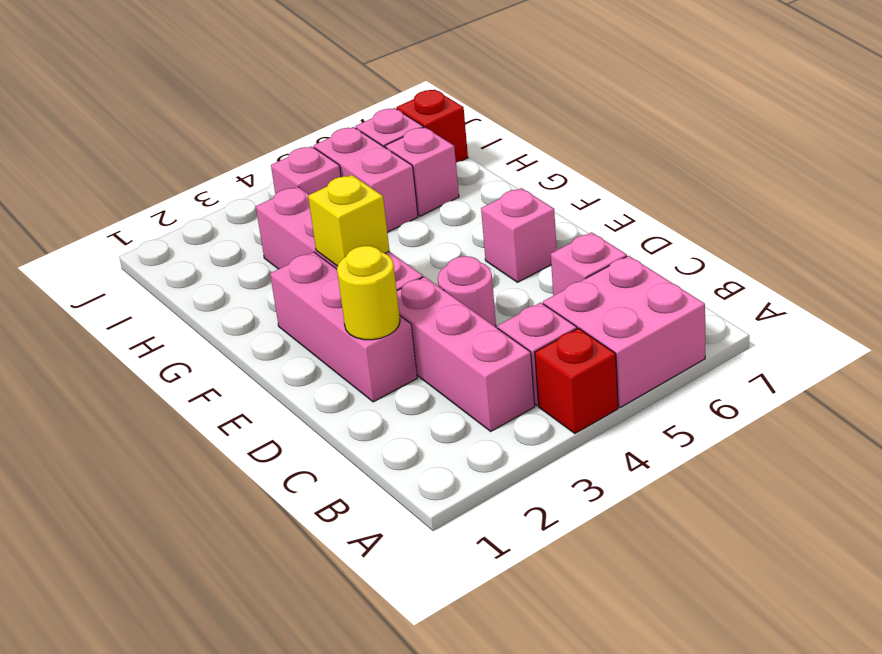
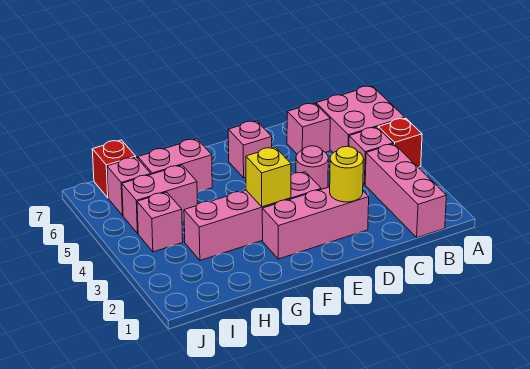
pink brick B3:D3 level 1 -> pink brick B1:B3 level 1
pink brick H6 level 1 -> pink brick G6:H6 level 1

